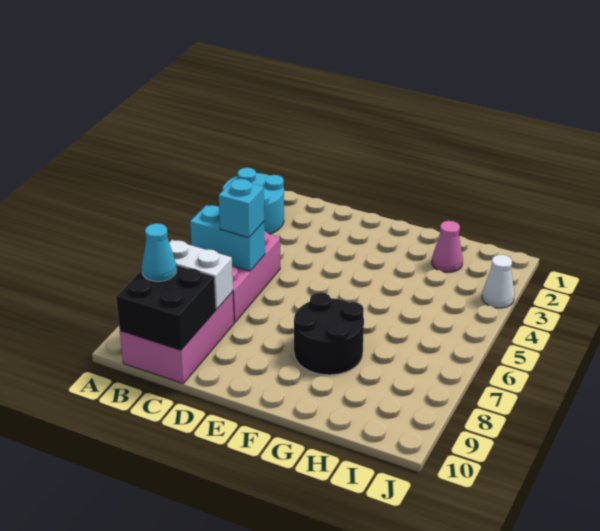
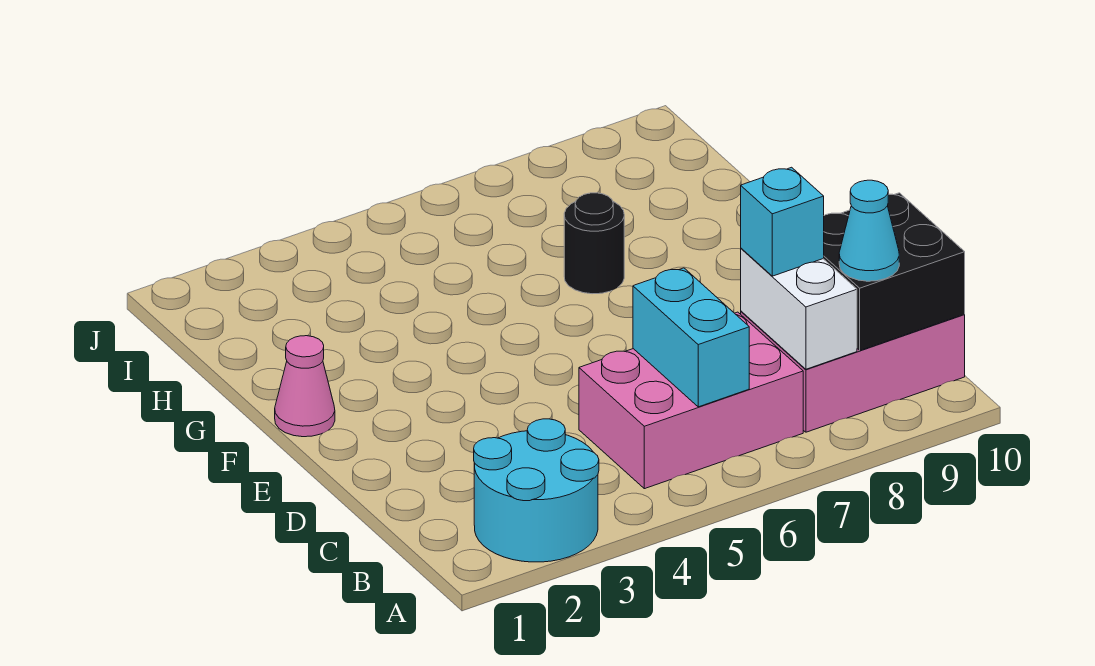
cyan brick C6 level 3 -> cyan brick C8 level 3
black round brick F7:G8 level 1 -> black round brick G7 level 1
pink cone H2 level 1 -> pink cone F1 level 1
white cone J3 level 1 -> none

